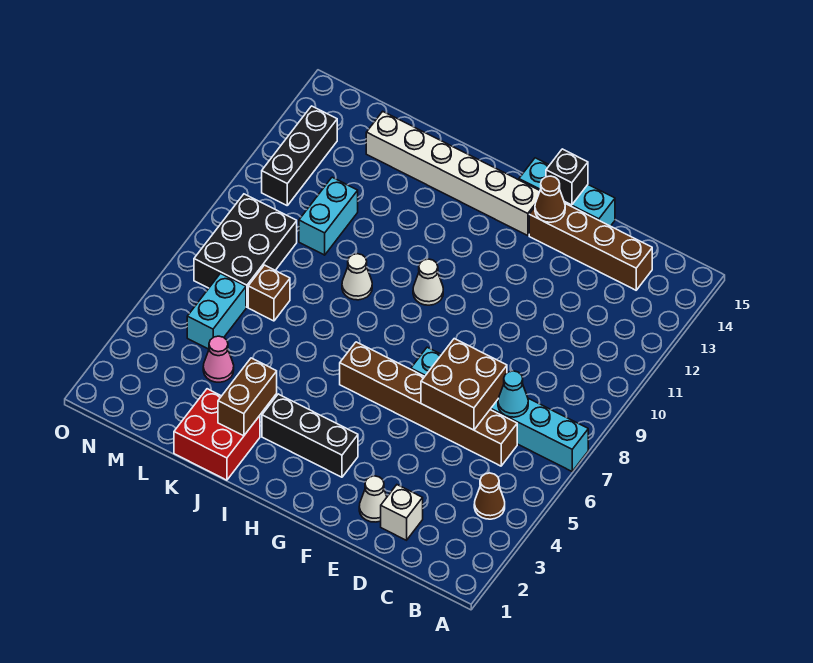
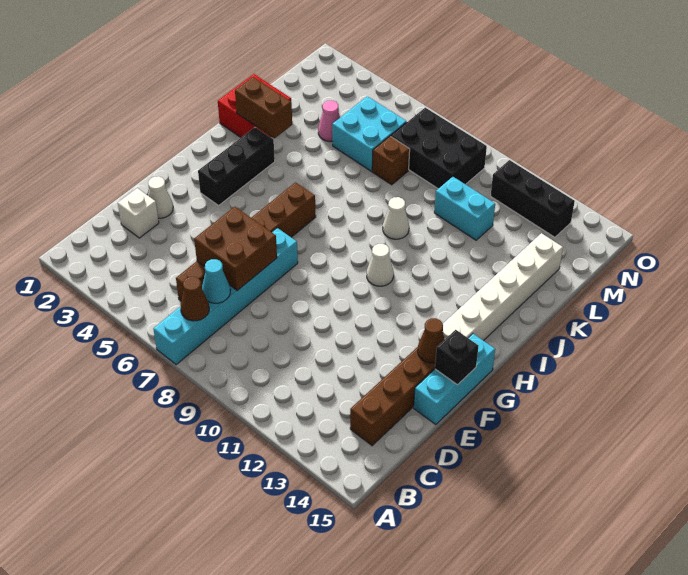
brown cone B4 level 1 -> brown cone B7 level 2
cyan brick M5:M6 level 1 -> cyan brick L5:M6 level 1

